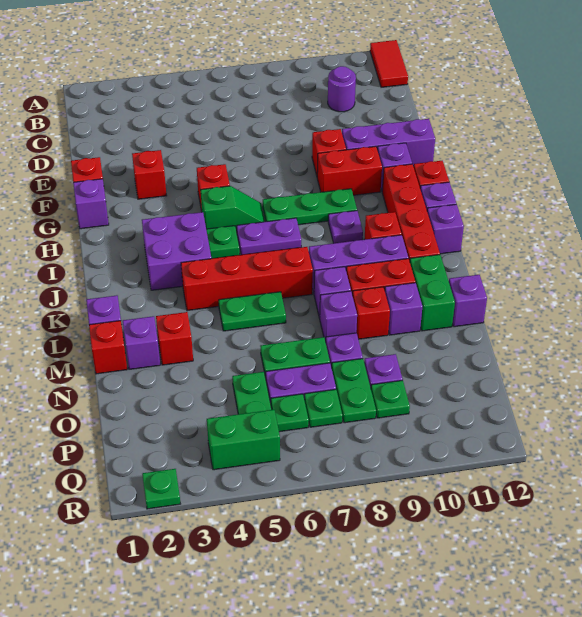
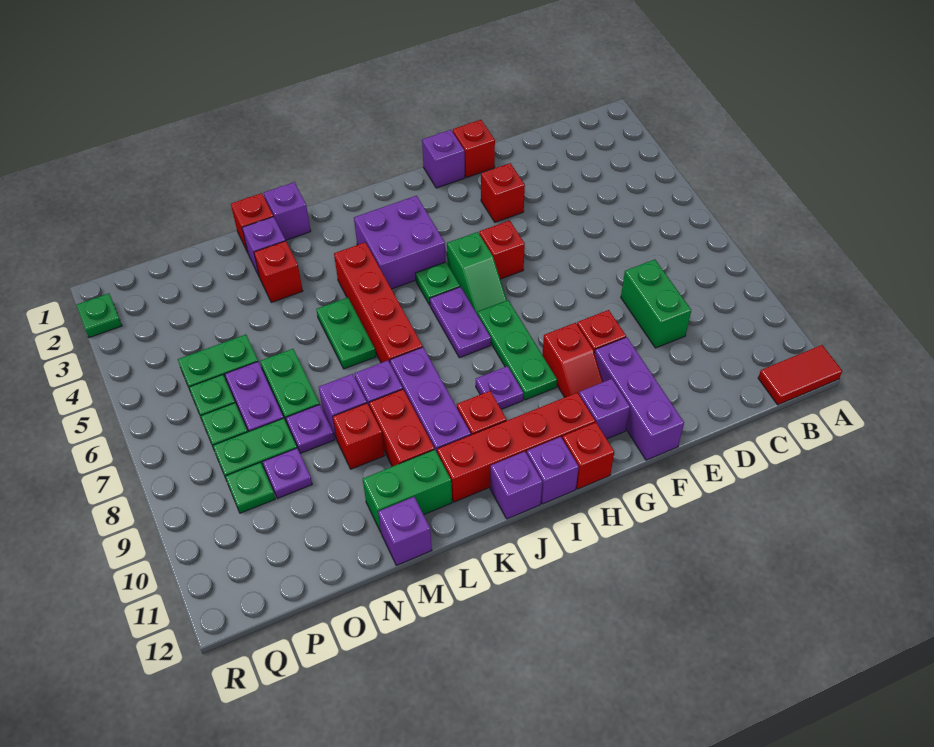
purple round brick C10 level 1 -> none
red brick G9:G10 level 1 -> red slope G9:G10 level 1 top 9
purple brick M10 level 1 -> none
green brick Q4:Q5 level 1 -> green brick D8:D9 level 1

